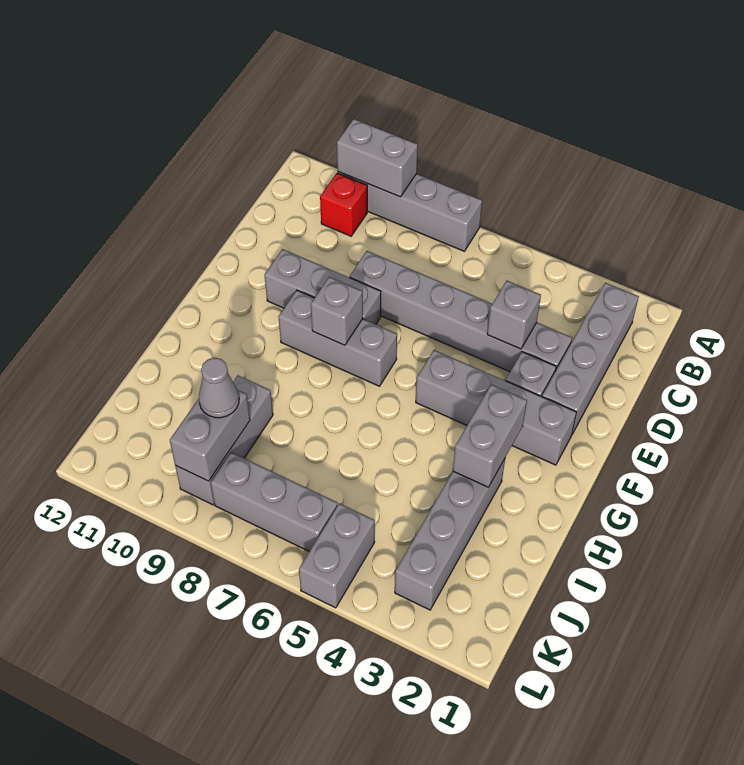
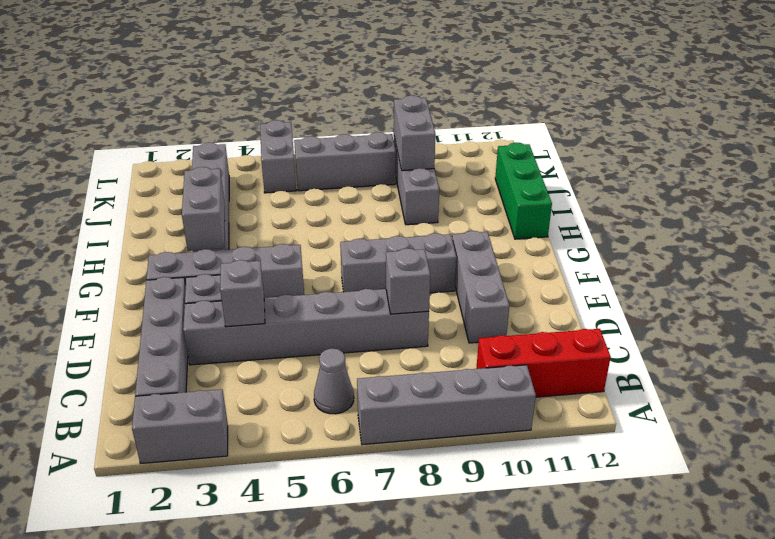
grey brick A9:A10 level 2 -> grey brick A2:A3 level 1
red brick B10 level 1 -> red brick B10:B12 level 1
grey brick E8:E10 level 1 -> grey brick D10:F10 level 1
grey brick F8 level 2 -> grey brick D8 level 2
none -> green brick H12:J12 level 1
grey cone J9 level 3 -> grey cone B6 level 1

